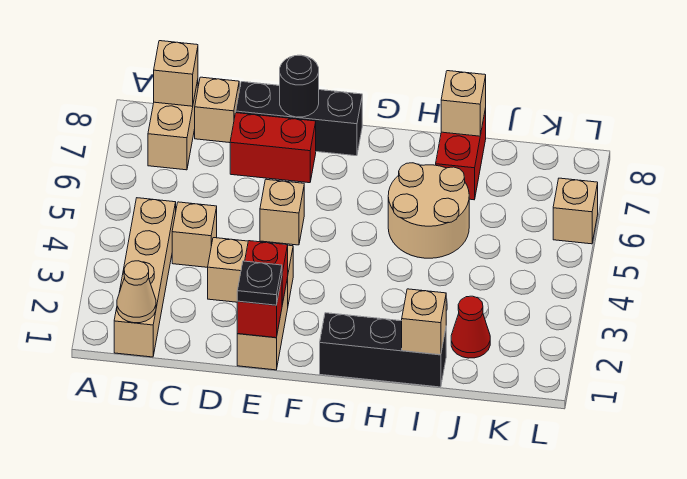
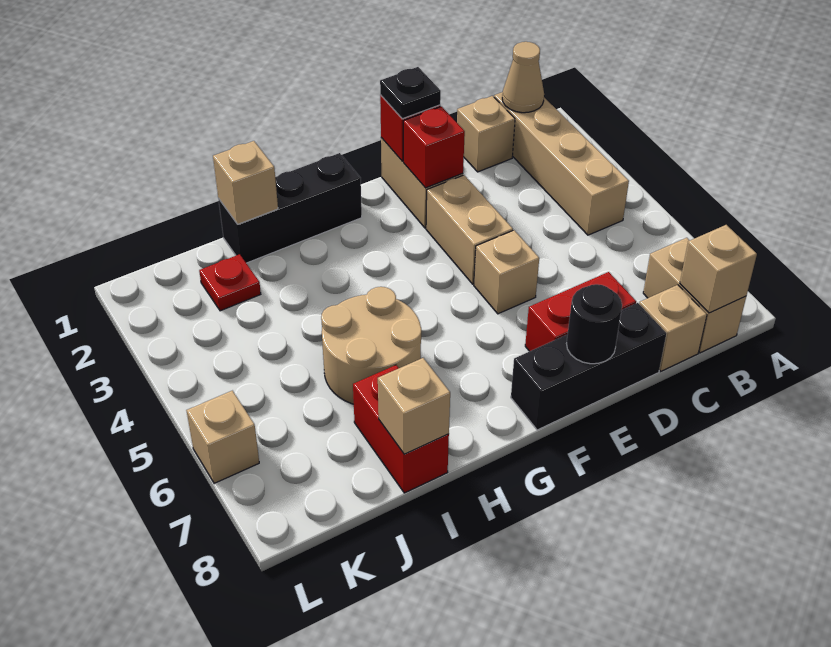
tan brick C4 level 1 -> tan brick C1 level 1
tan brick D3:E3 level 1 -> tan brick E3:E4 level 1
red cone J2 level 1 -> red plate J2 level 1

